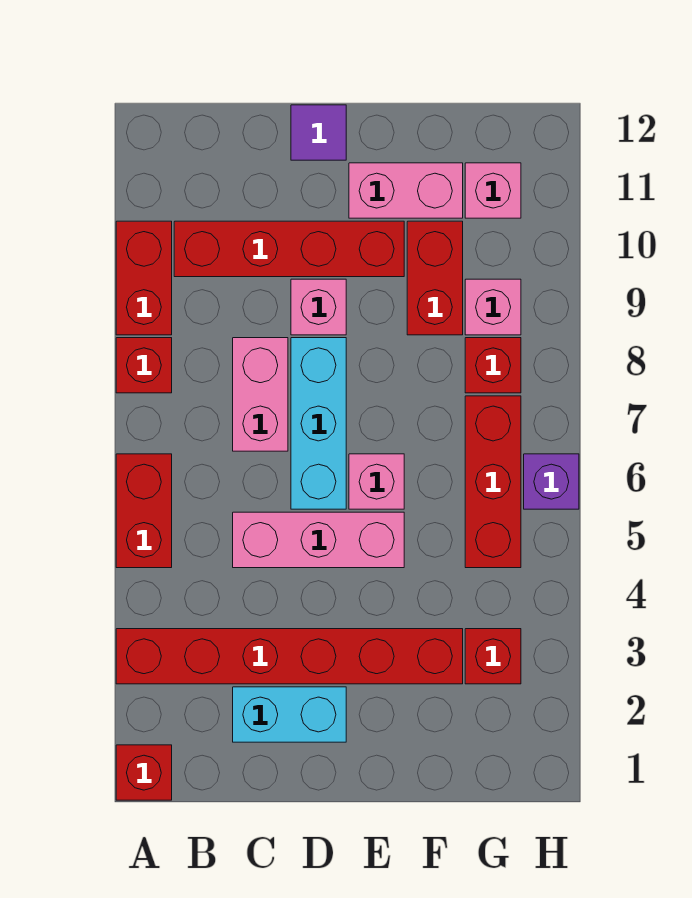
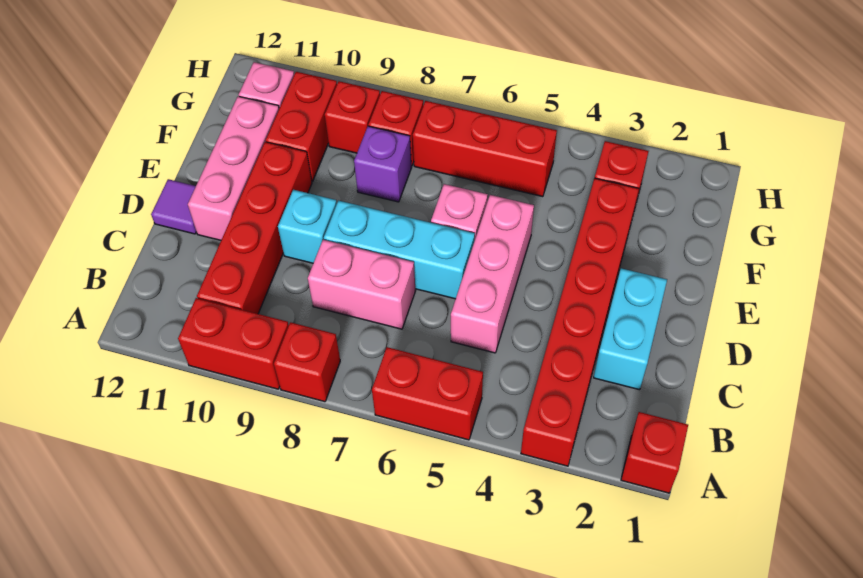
pink brick D9 level 1 -> cyan brick D9 level 1
pink brick E11:F11 level 1 -> pink brick D11:F11 level 1
red brick F9:F10 level 1 -> red brick F10:G10 level 1
pink brick G9 level 1 -> red brick G9 level 1
purple brick H6 level 1 -> purple brick F8 level 1

